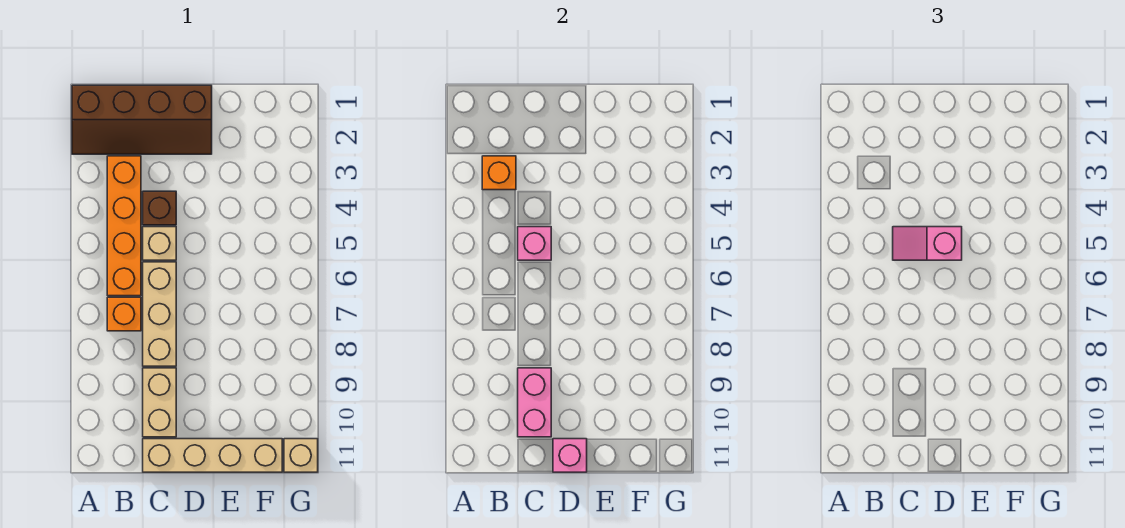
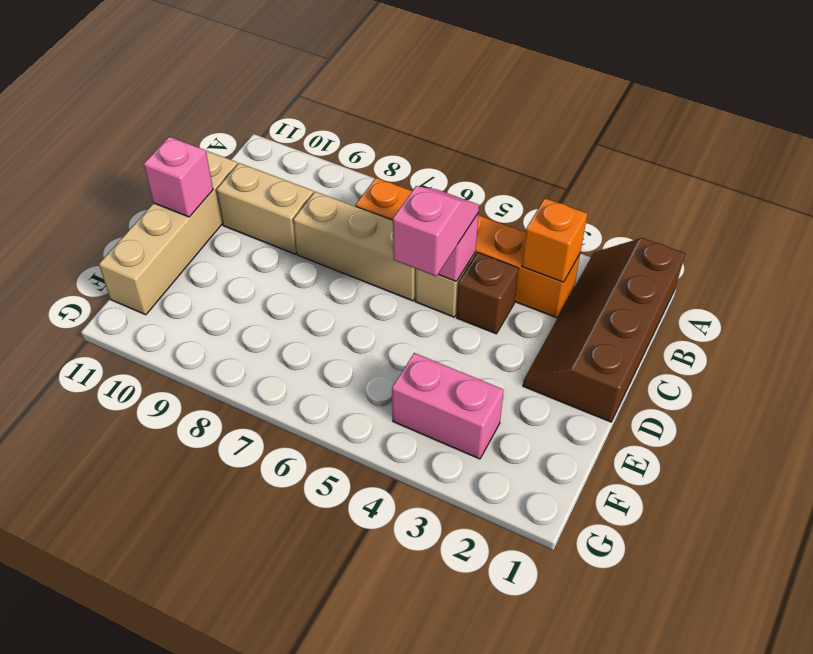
pink brick C9:C10 level 2 -> pink brick F3:F4 level 1
tan brick G11 level 1 -> none

